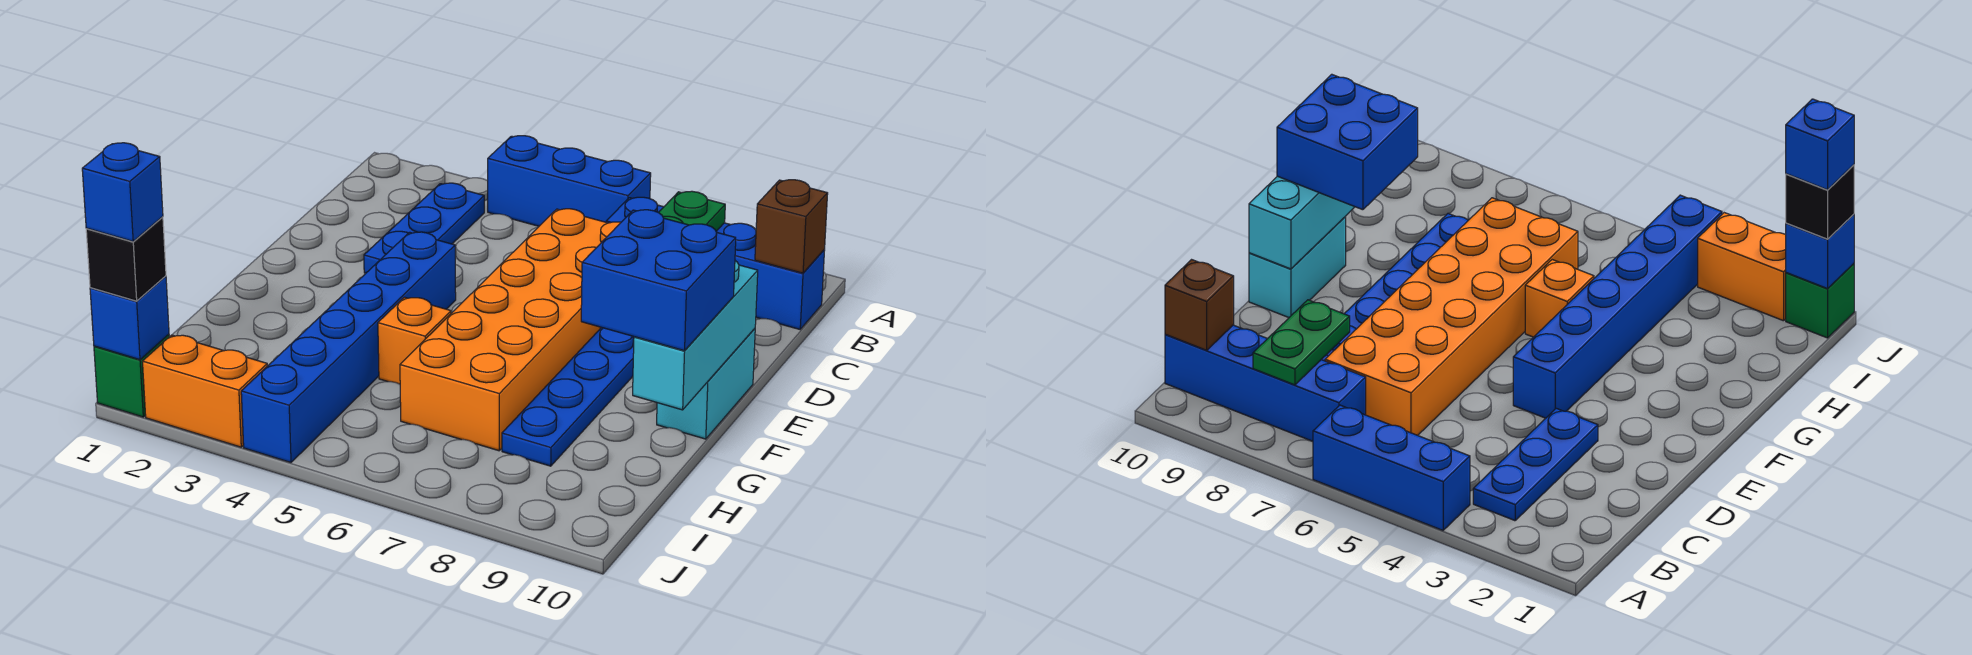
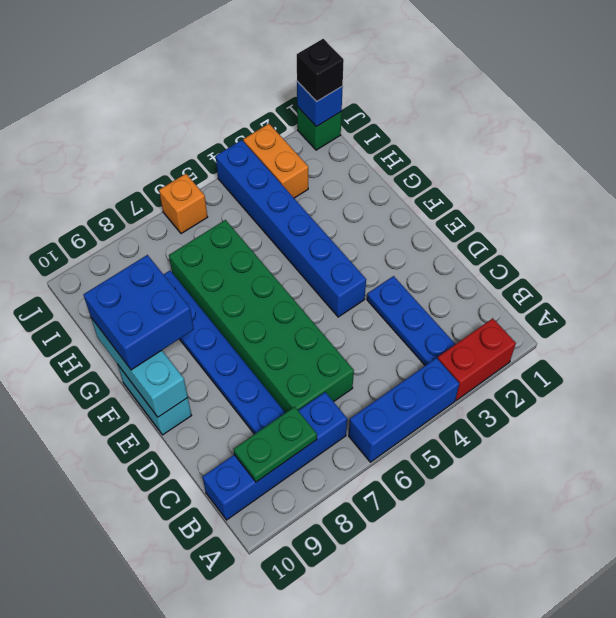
none -> red brick A2:A3 level 1
green plate B8:C8 level 2 -> green plate B8:B9 level 2
brown brick B10 level 2 -> none
orange brick C6:H7 level 1 -> green brick C6:H7 level 1
orange brick G5 level 1 -> orange brick J6 level 1
blue brick J1 level 4 -> none
orange brick J2:J3 level 1 -> orange brick I3:J3 level 1

